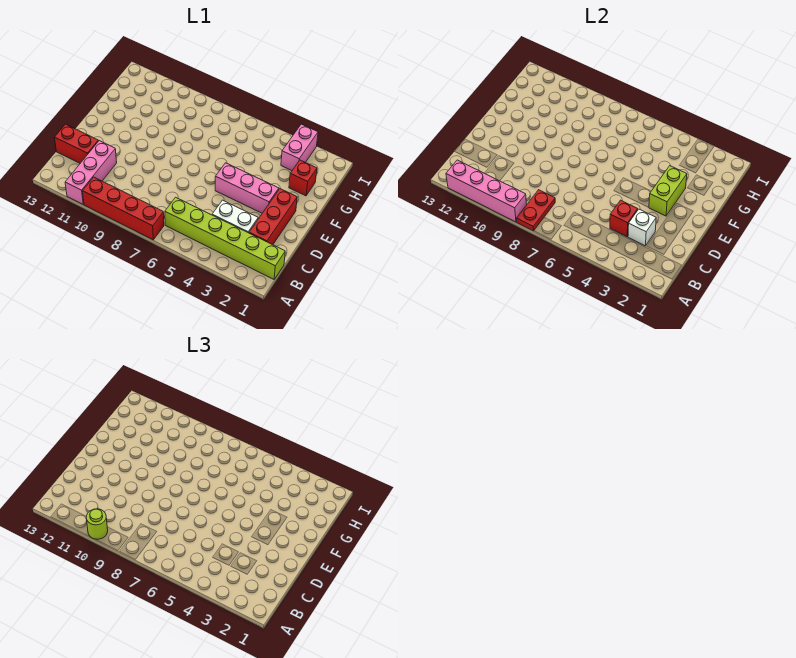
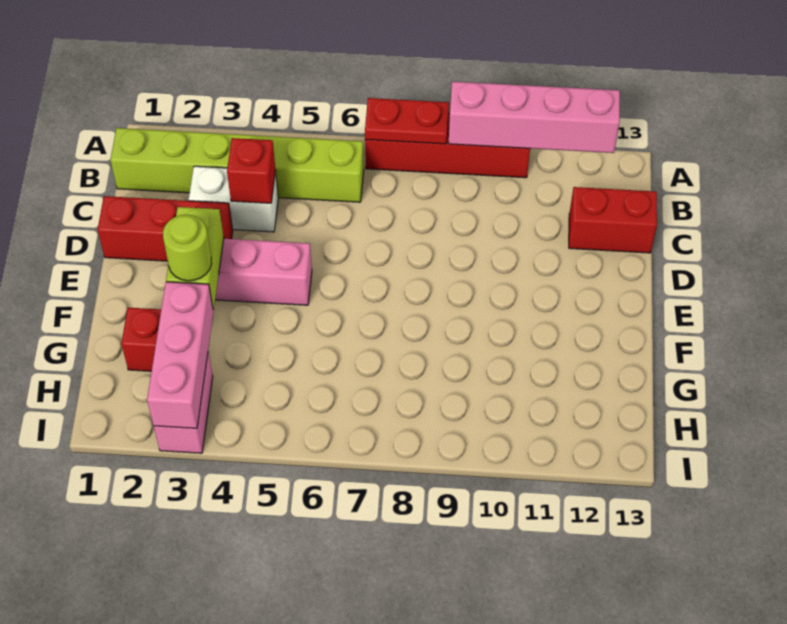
red plate A8:B8 level 2 -> red plate A7:A8 level 2
lime round brick A10 level 3 -> lime round brick F3 level 3
pink brick A11:C11 level 1 -> pink brick G3:I3 level 2
red brick C2:E2 level 1 -> red brick D1:D3 level 1
white brick C3 level 2 -> none

